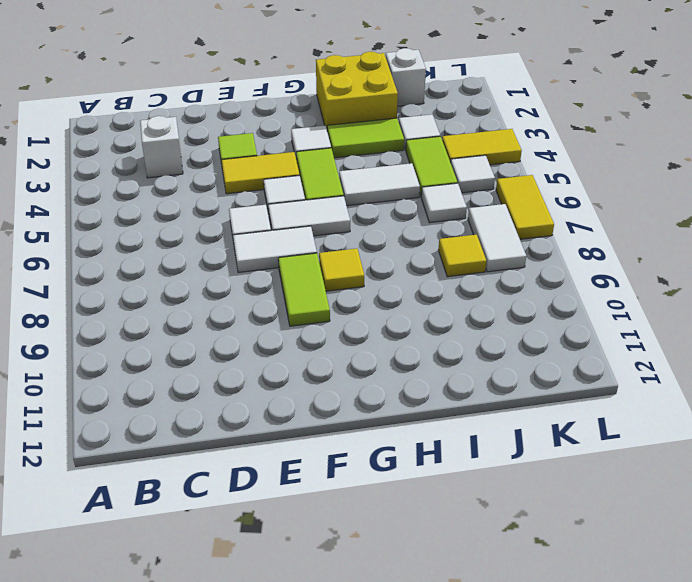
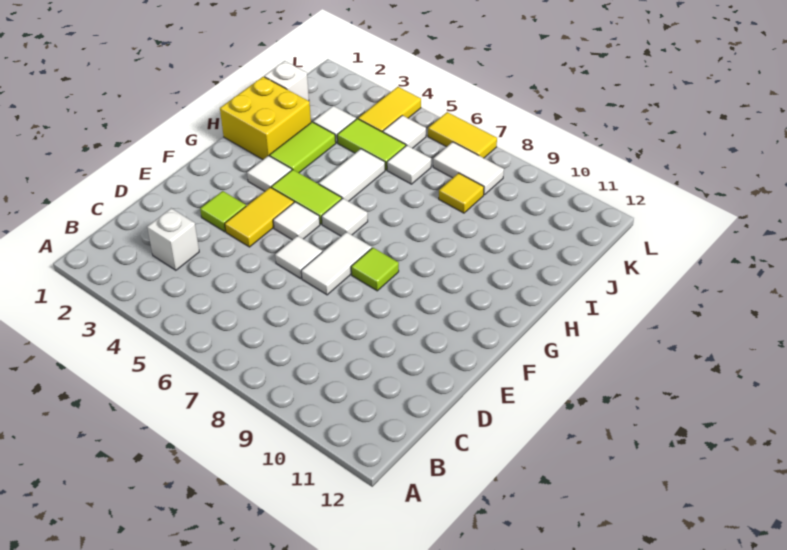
white tile F6:G6 level 1 -> white tile G6 level 1
lime tile F8:F9 level 1 -> lime tile F8 level 1
yellow tile G8 level 1 -> none

